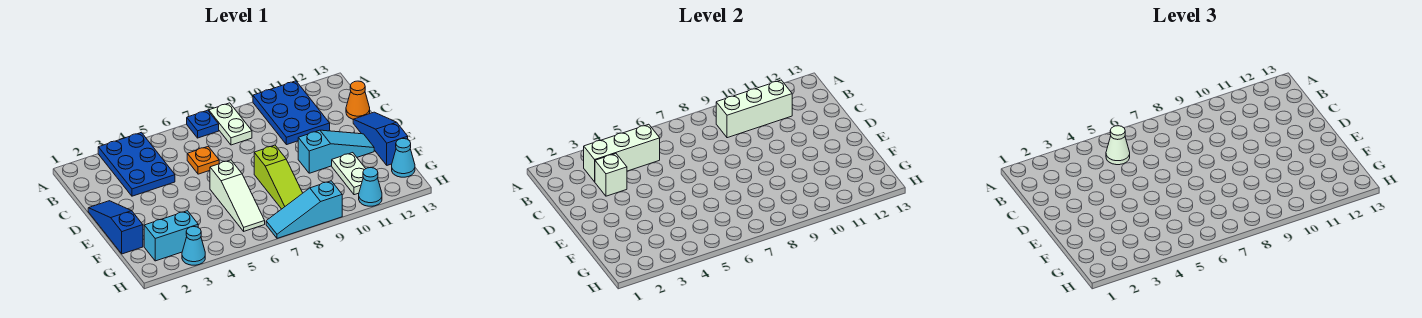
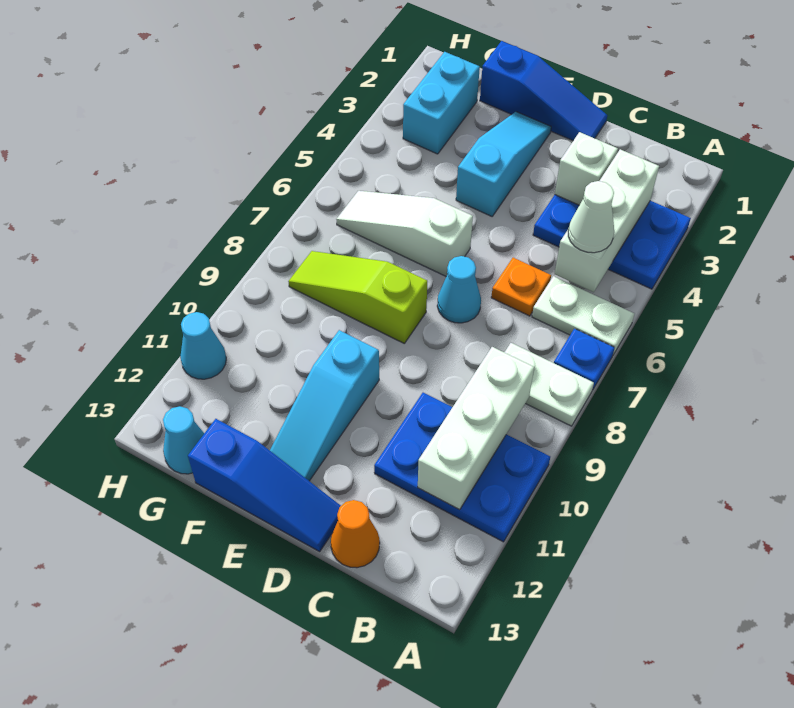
white plate F11:G11 level 1 -> white plate A6:B6 level 1
cyan cone H3 level 1 -> cyan cone D7 level 1
cyan slope H7:H9 level 1 top 9 -> cyan slope E2:E4 level 1 top 4

